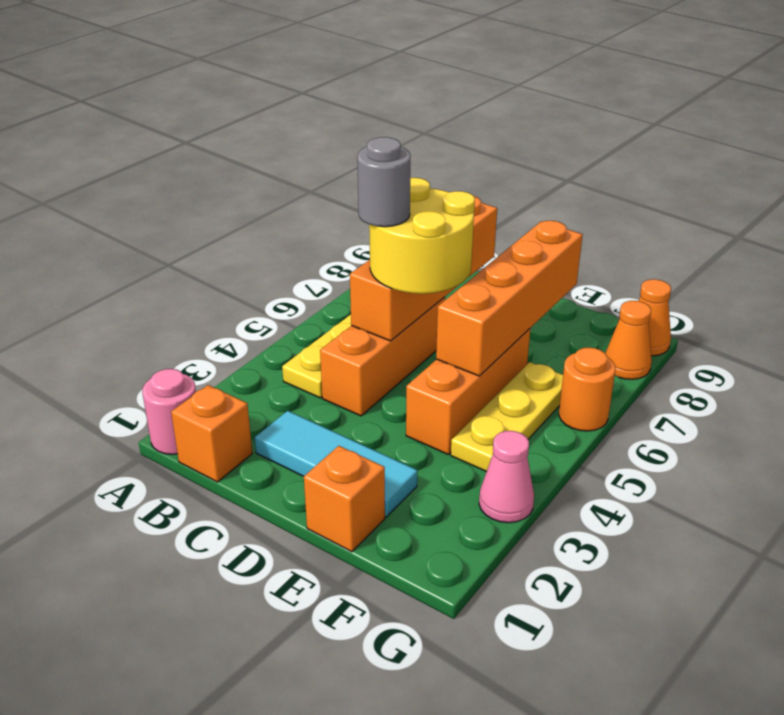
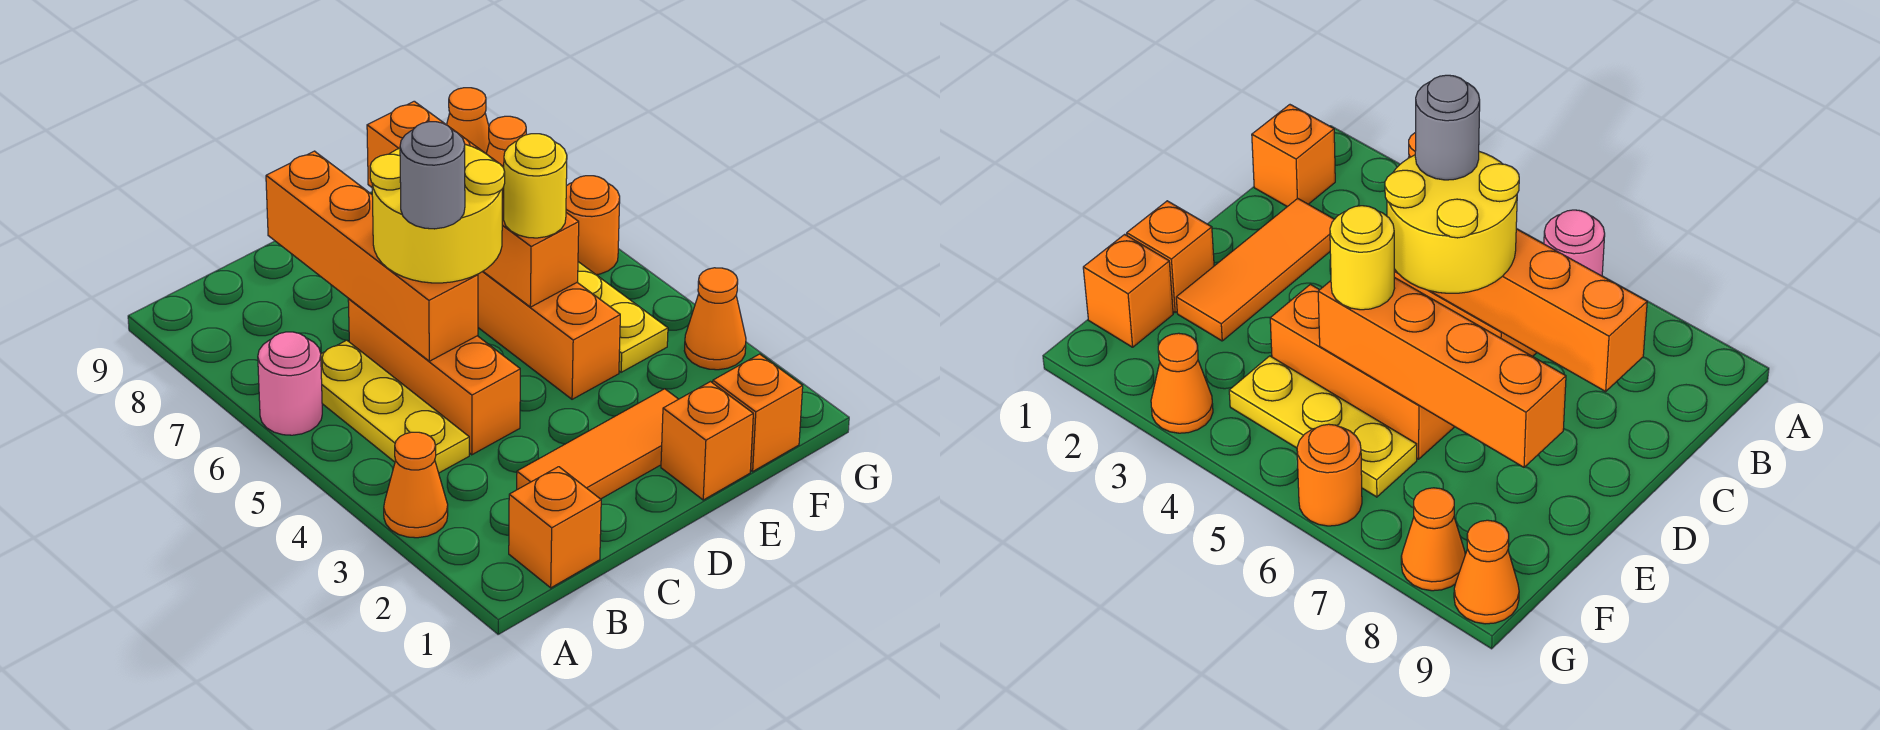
pink round brick A1 level 1 -> pink round brick A6 level 1
none -> orange cone A3 level 1
cyan tile C2:E2 level 1 -> orange tile C2:E2 level 1
none -> yellow round brick E5 level 3
none -> orange brick F1 level 1
pink cone G3 level 1 -> orange cone G3 level 1

